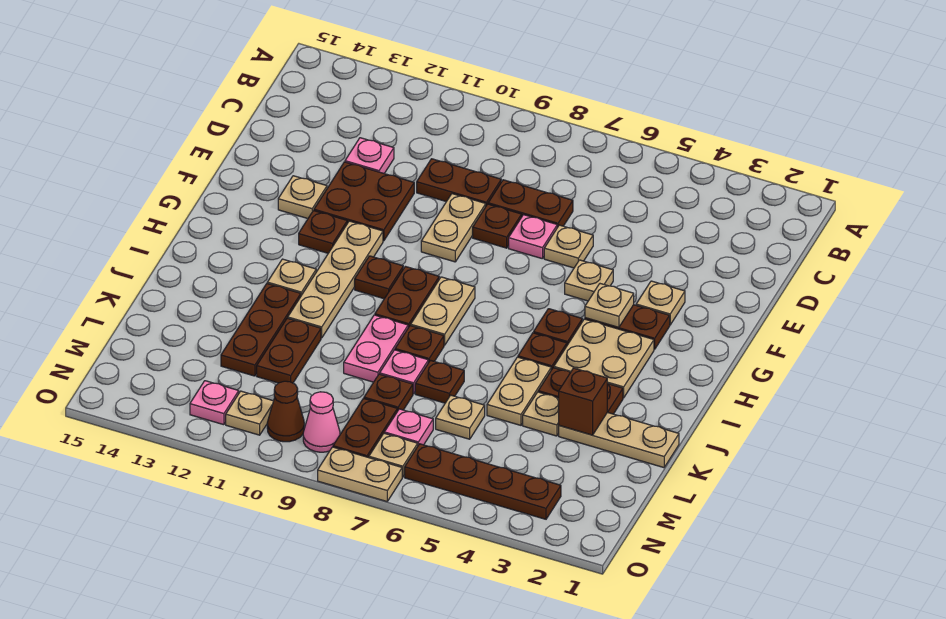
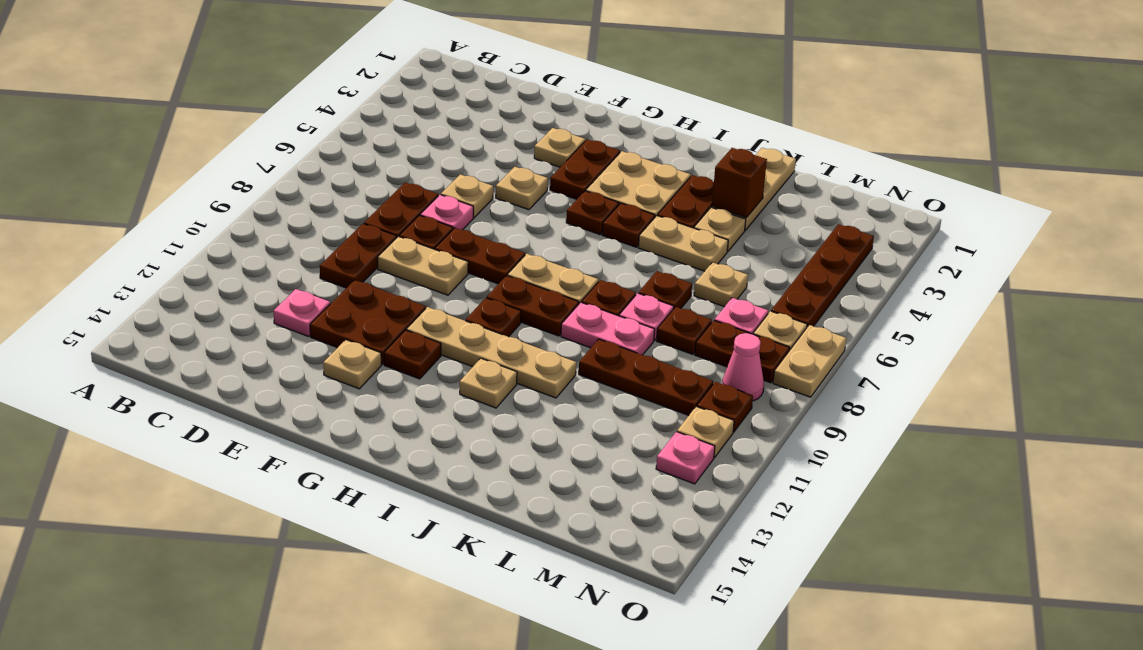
tan plate G4 level 2 -> none
brown plate J12:L12 level 1 -> brown plate K10:M10 level 1
brown plate K11:L11 level 1 -> brown plate F8:G8 level 1
brown cone N10 level 1 -> brown plate N10 level 1

